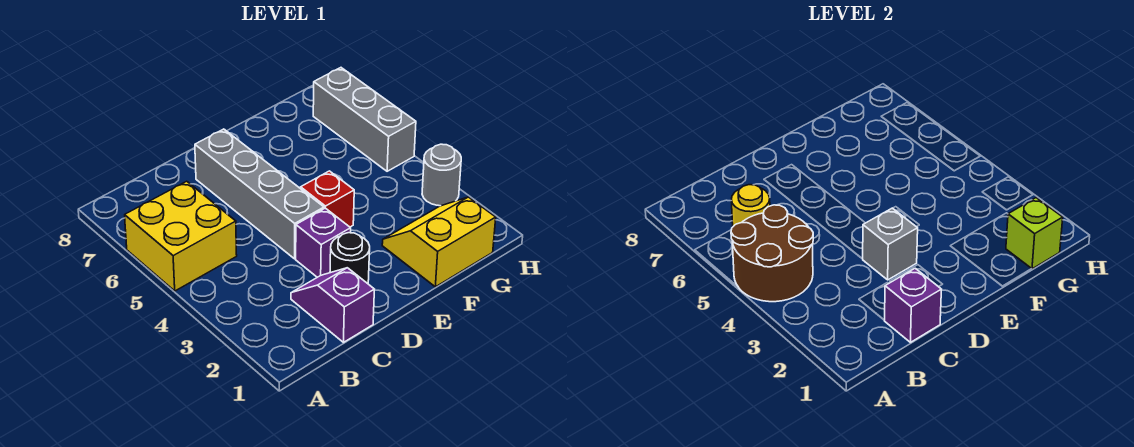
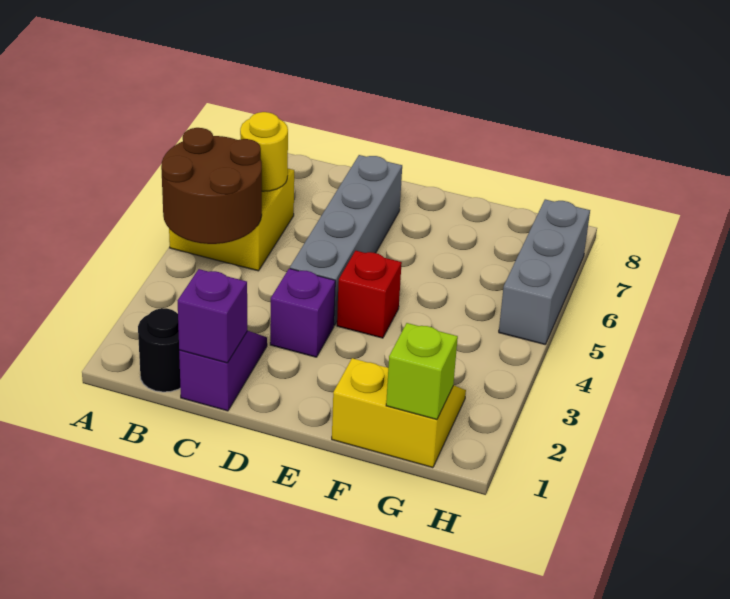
black round brick D2 level 1 -> black round brick B1 level 1
grey brick D3 level 2 -> none
grey round brick H3 level 1 -> none

